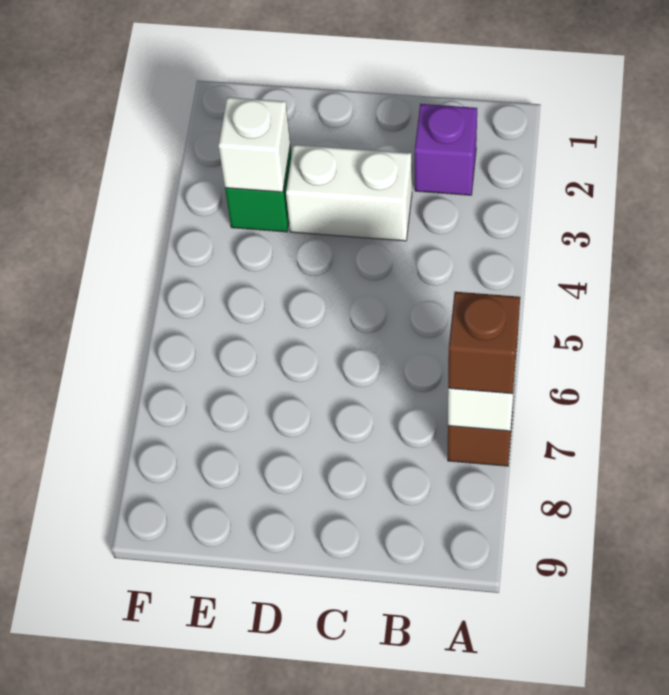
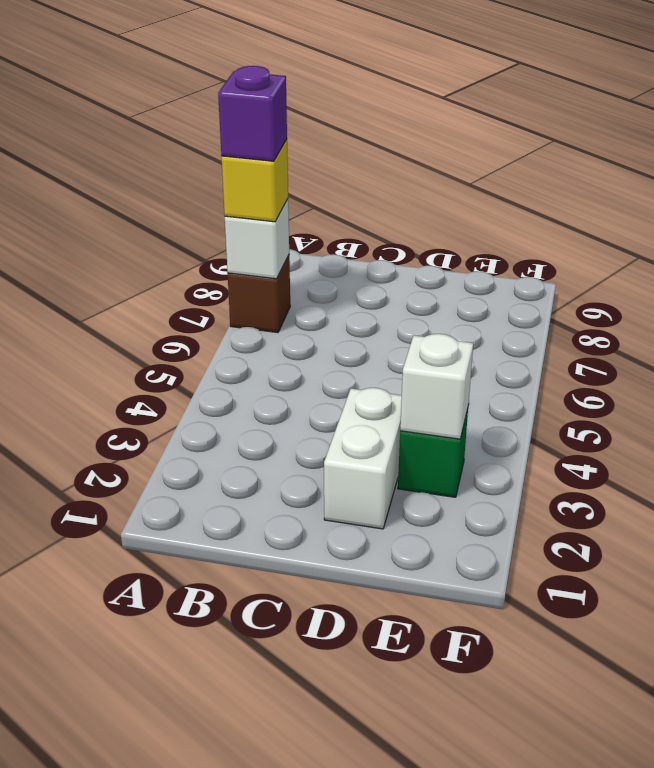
brown brick A7 level 3 -> yellow brick A7 level 3
purple brick B2 level 1 -> purple brick A7 level 4
white brick C3:D3 level 1 -> white brick D2:D3 level 1

